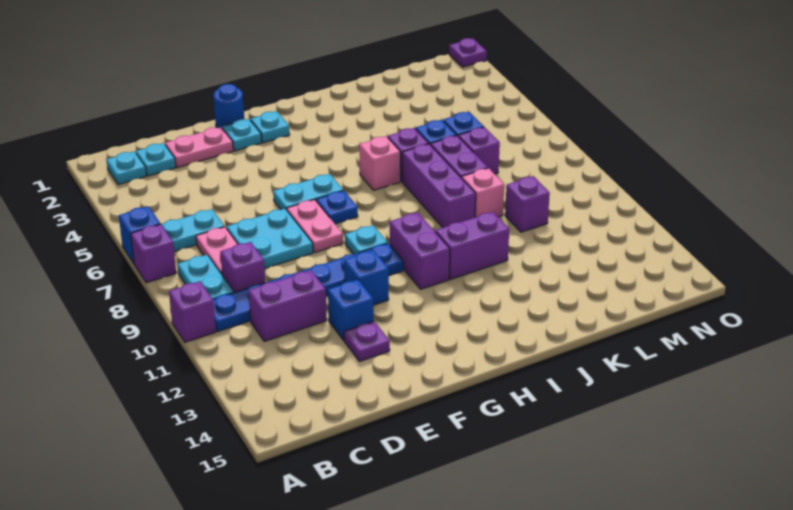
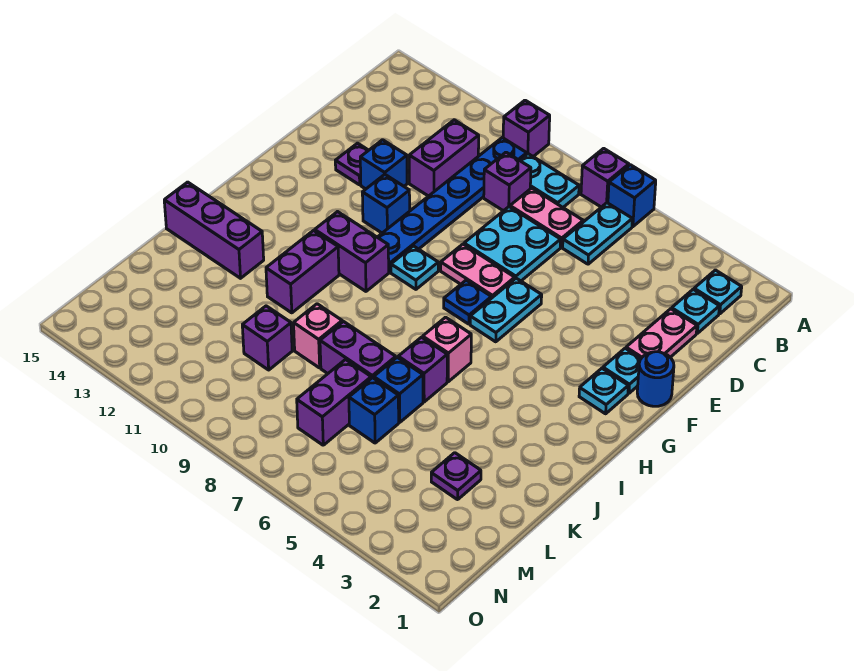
purple brick J7:J9 level 1 -> purple brick J13:J15 level 1
purple brick L7 level 1 -> purple brick L7:M7 level 1
purple plate O1 level 1 -> purple plate L3 level 1

